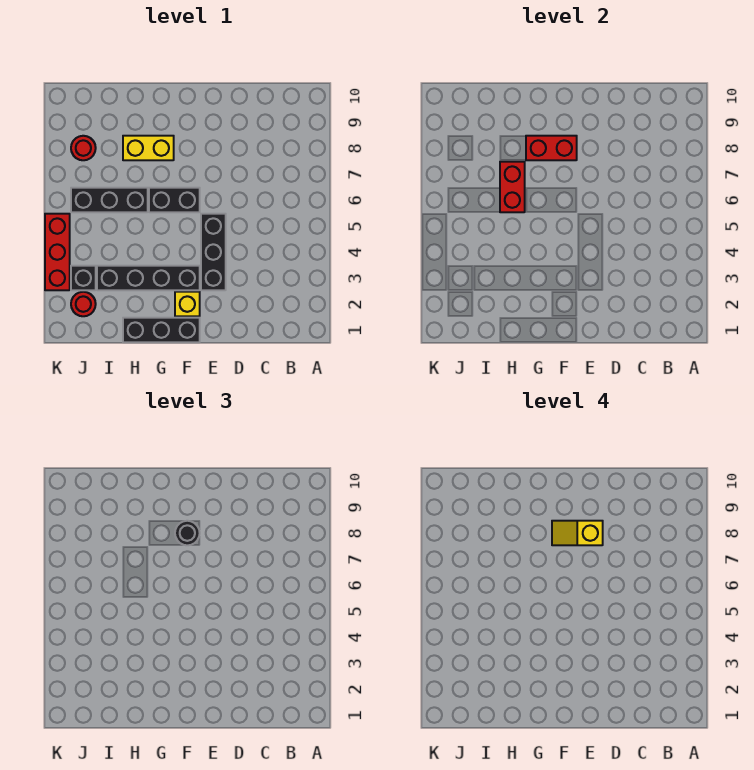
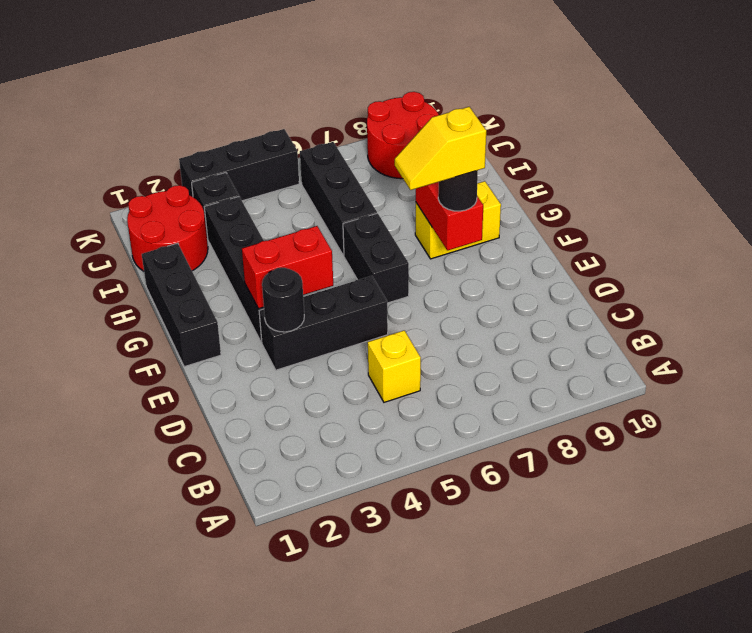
none -> black round brick E3 level 2
yellow slope E8:F8 level 4 top E -> yellow slope F7:F8 level 4 top 8
yellow brick F2 level 1 -> yellow brick C5 level 1
yellow brick G8:H8 level 1 -> yellow brick G8:G9 level 1
red brick H6:H7 level 2 -> red brick F3:F4 level 2
red round brick J2 level 1 -> red round brick I1:J2 level 1
red round brick J8 level 1 -> red round brick J8:K9 level 1
red brick K3:K5 level 1 -> black brick K3:K5 level 1

